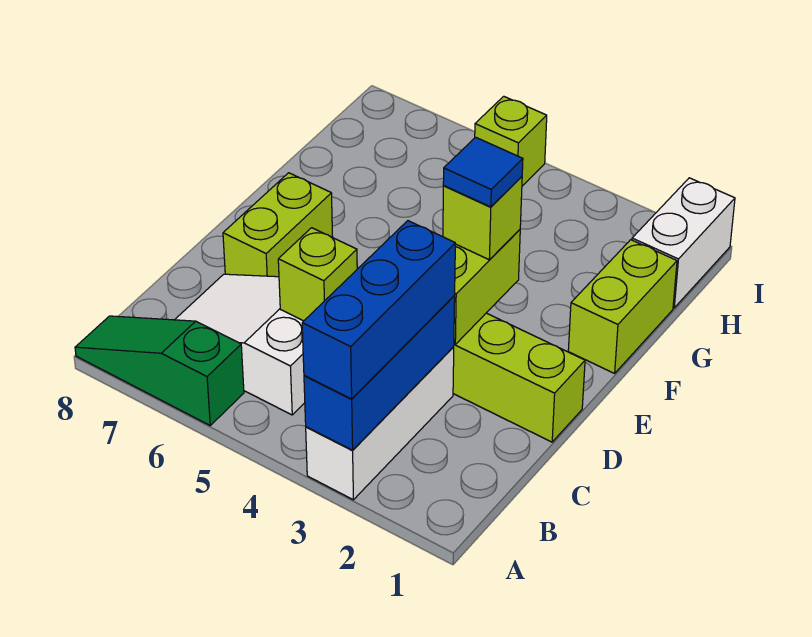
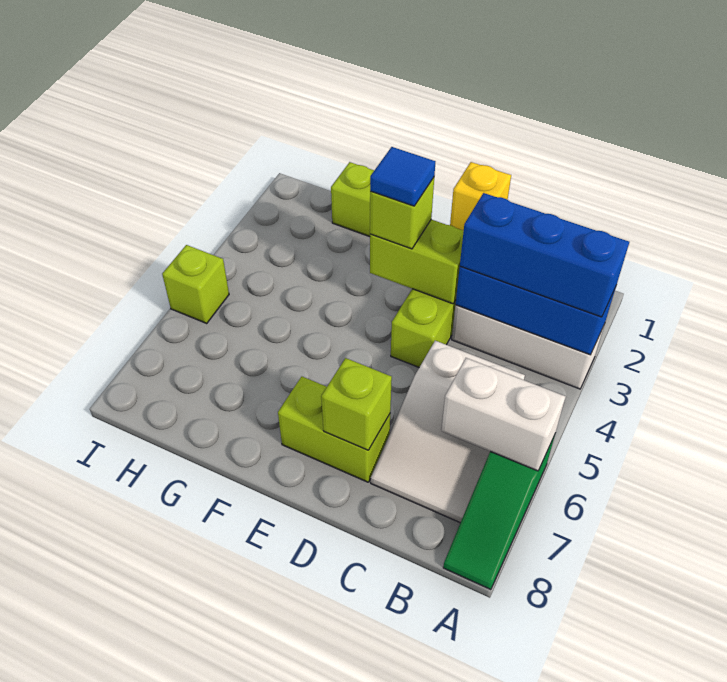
lime brick C5 level 2 -> lime brick D7 level 2
none -> yellow brick D1 level 2
white brick H1:I1 level 1 -> white brick A6:B6 level 2

